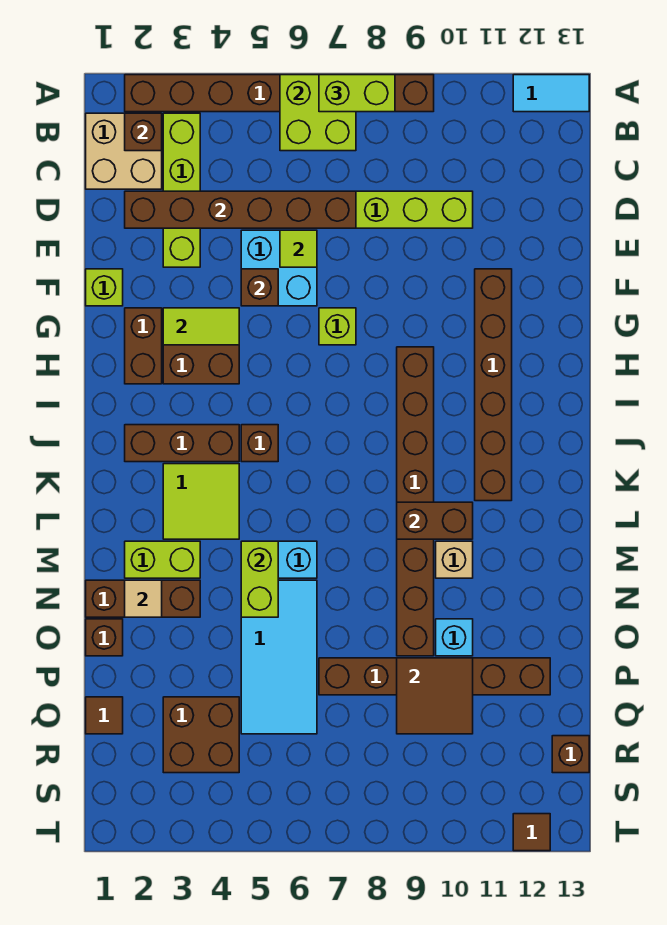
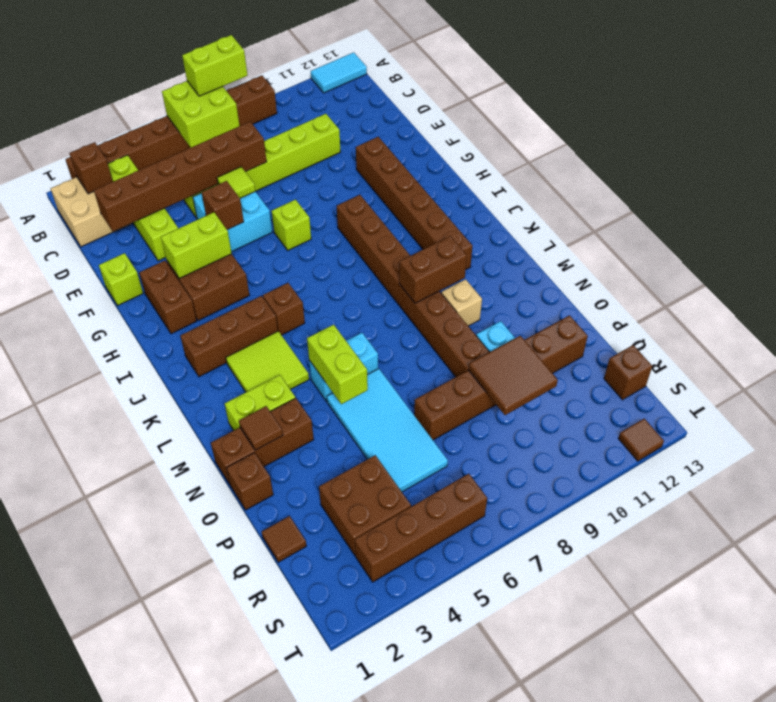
lime tile G3:G4 level 2 -> lime brick G3:G4 level 2
tan tile N2 level 2 -> brown tile N2 level 2
none -> brown brick S3:S6 level 1

